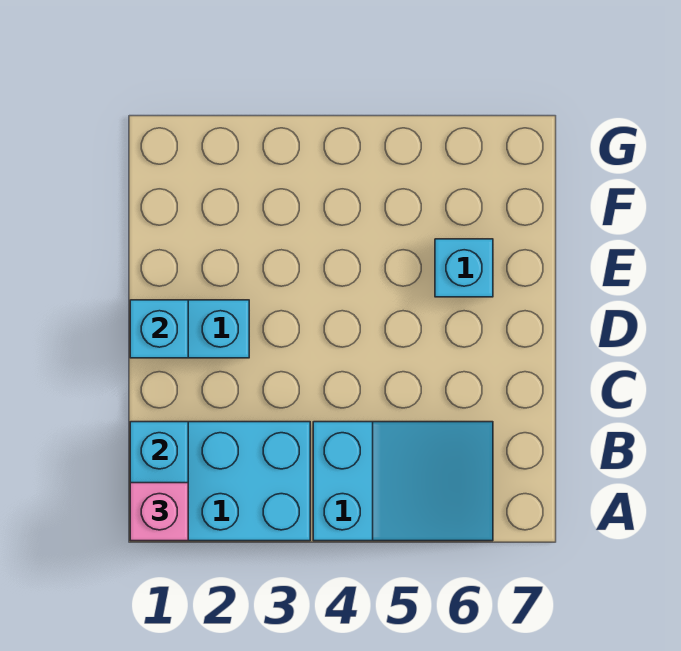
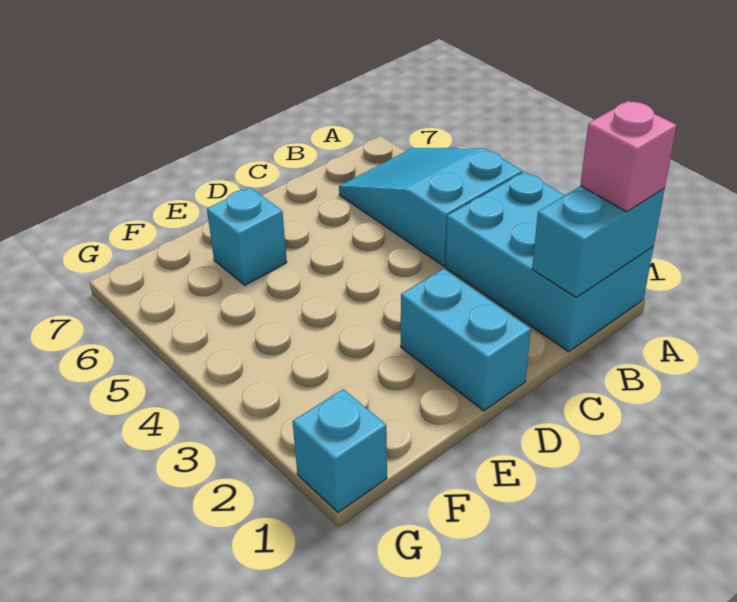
cyan brick D1 level 2 -> cyan brick G1 level 1

